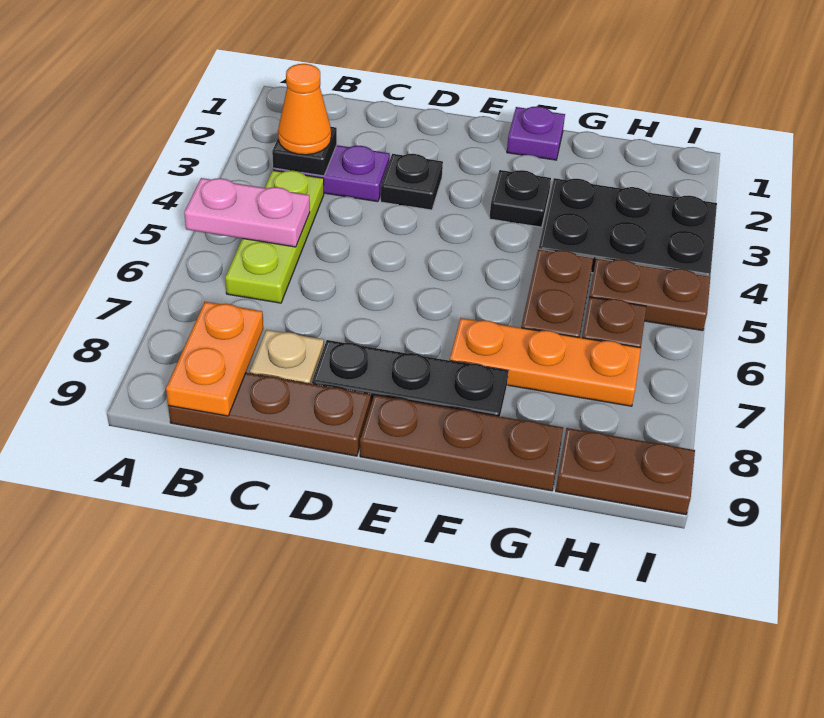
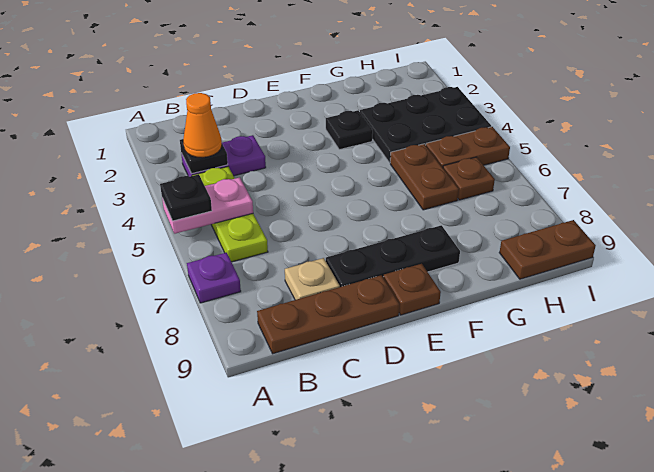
orange plate B8:B9 level 2 -> none
black plate D3 level 1 -> black plate A5 level 3
brown plate E9:G9 level 1 -> brown plate E9 level 1
purple plate F1 level 1 -> purple plate A7 level 1
orange plate F7:H7 level 1 -> none

